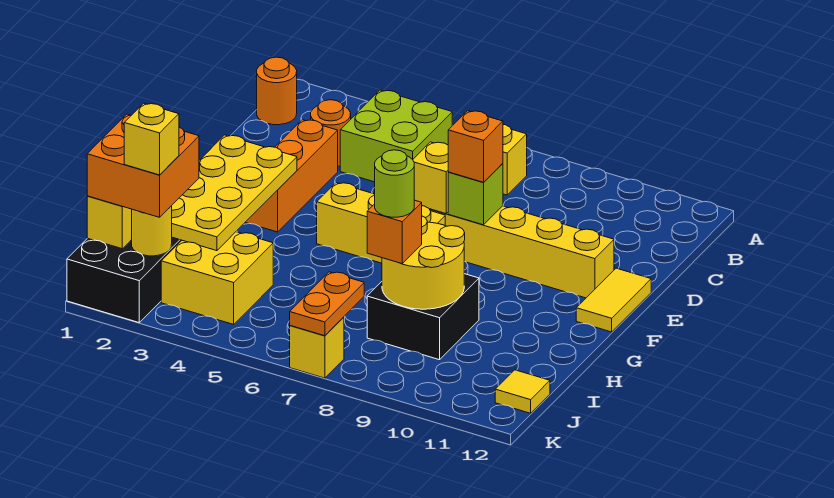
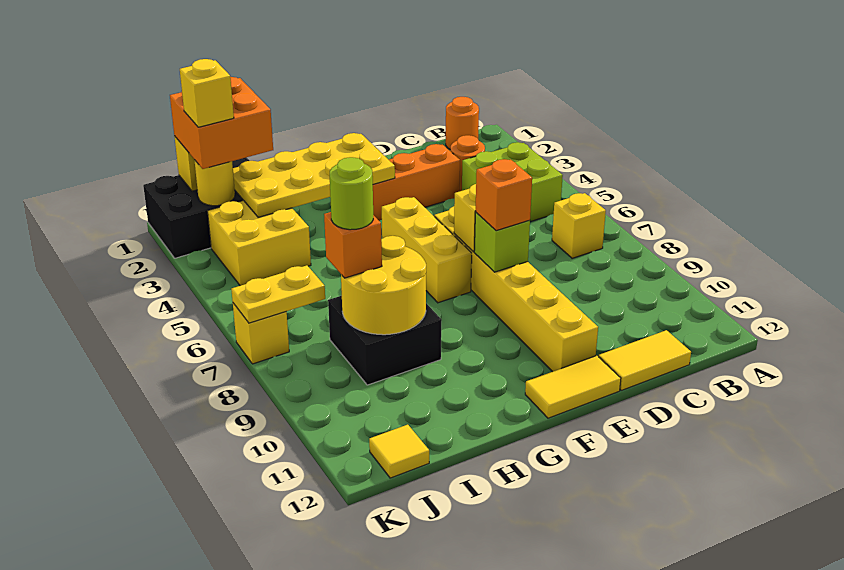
none -> yellow tile C12:D12 level 1
orange plate J7:K7 level 2 -> yellow plate J7:K7 level 2

